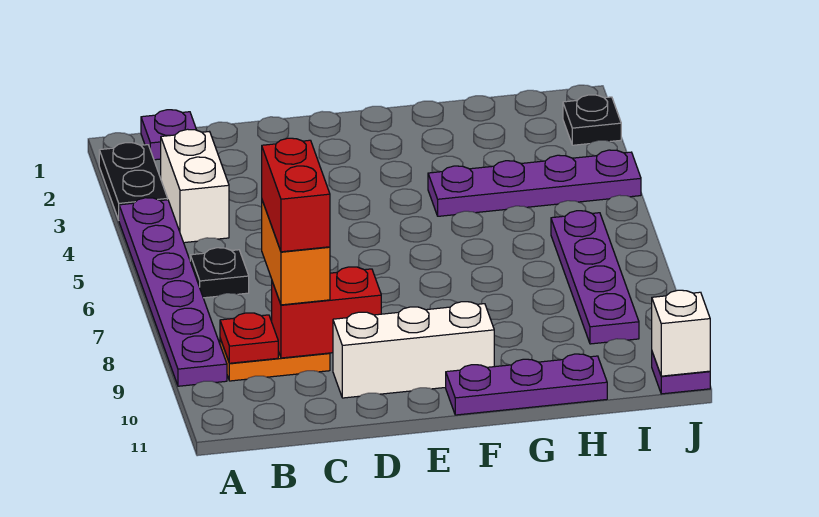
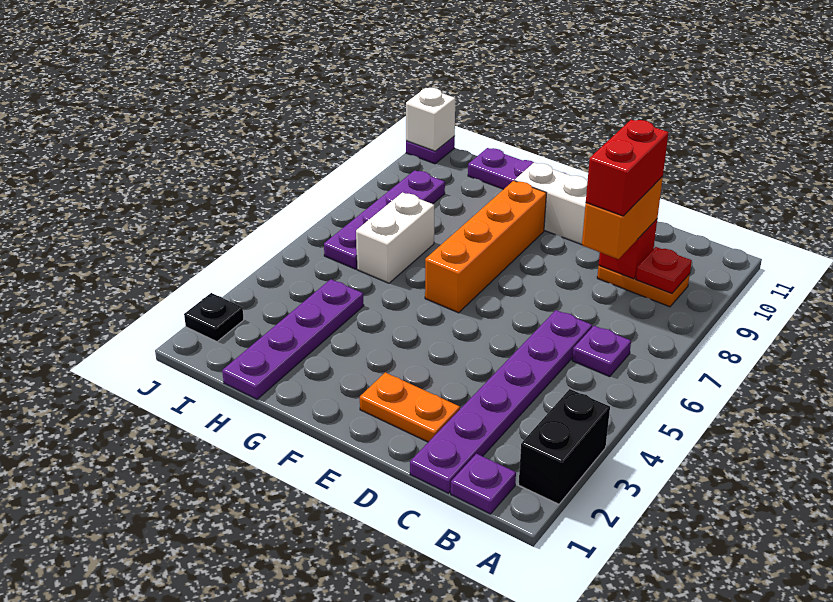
black plate A2:A3 level 1 -> black brick A2:A3 level 1
purple plate A4:A9 level 1 -> purple plate C1:C6 level 1
white brick B3:B4 level 1 -> white brick H6:H7 level 1
black plate B6 level 1 -> purple plate B6 level 1
red brick C9:D9 level 2 -> red brick C9 level 2
none -> orange plate D2:E2 level 1
none -> orange brick F6:F9 level 1
purple plate G4:J4 level 1 -> purple plate H1:H4 level 1

